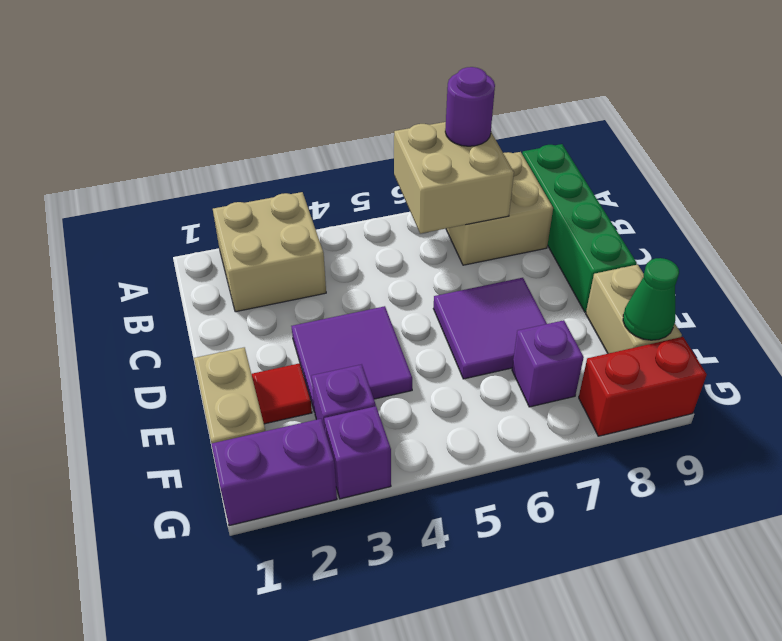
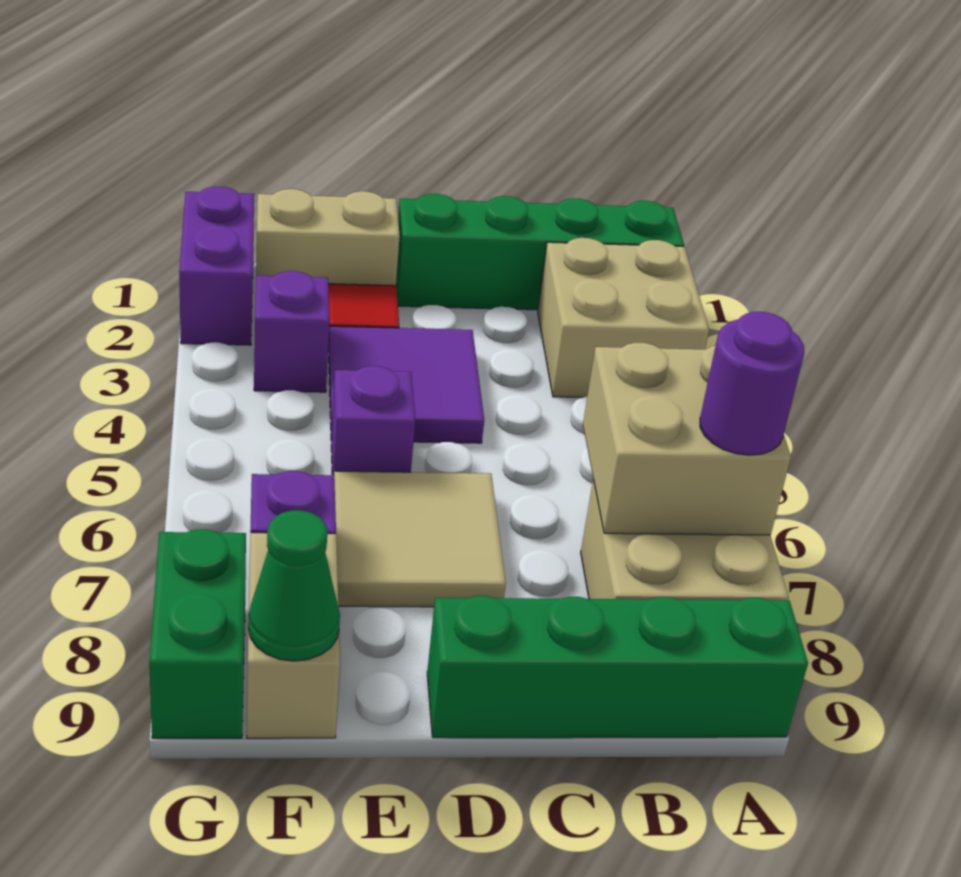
none -> green brick A1:D1 level 1
purple tile D6:E7 level 1 -> tan tile D6:E7 level 1
tan brick E9:F9 level 1 -> tan brick F8:F9 level 1
purple brick G3 level 1 -> purple brick E5 level 1
red brick G8:G9 level 1 -> green brick G8:G9 level 1

